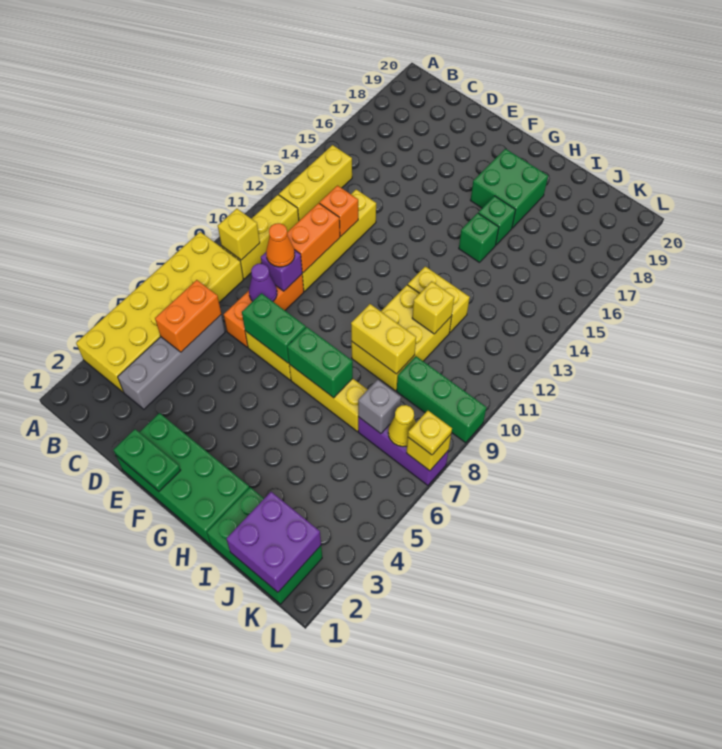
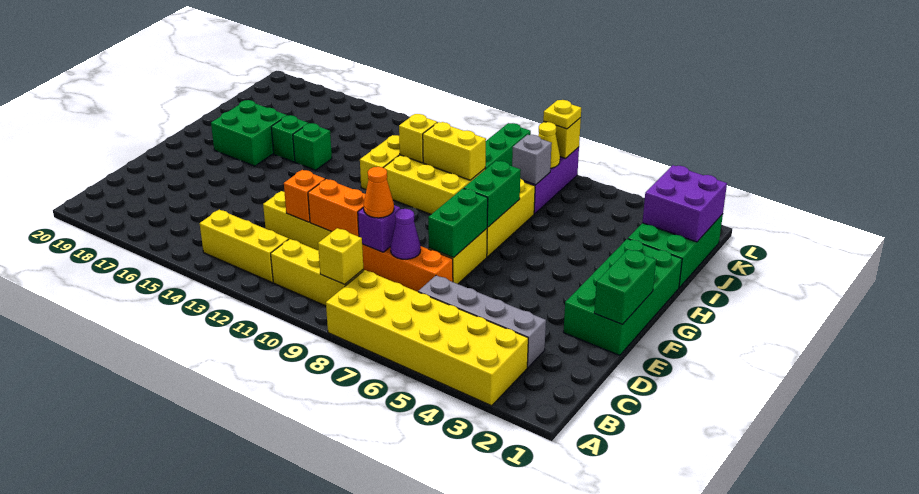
orange brick C5:C6 level 2 -> none
green plate E1:F1 level 2 -> green brick E1:F1 level 2
yellow brick H9:I9 level 2 -> yellow brick I9:I10 level 2

